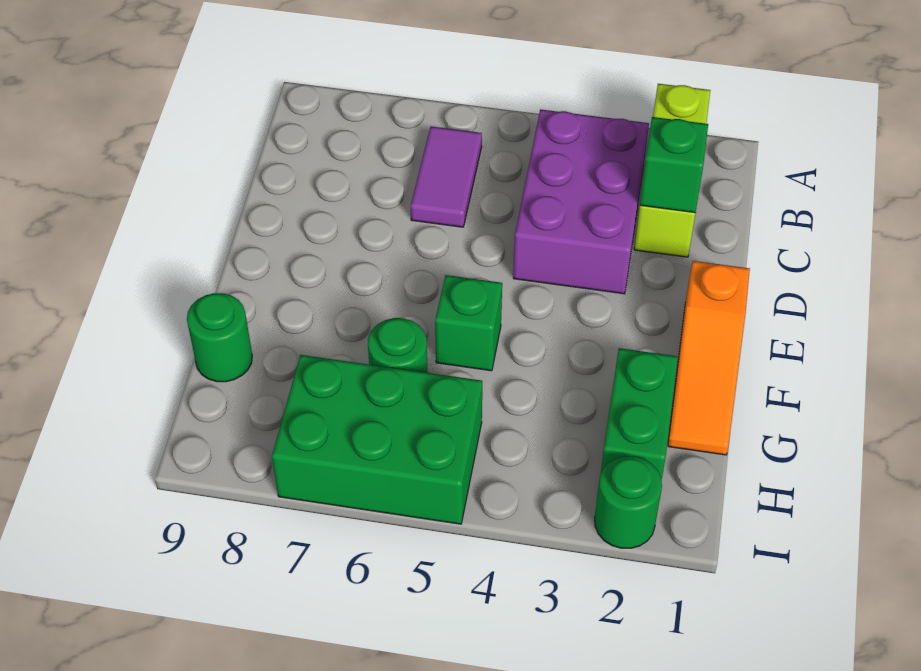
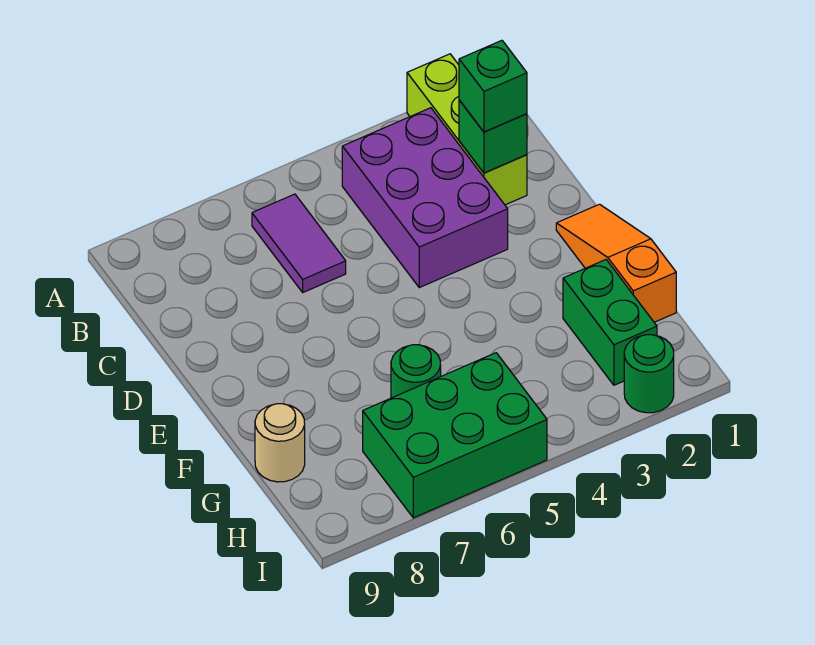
orange slope E1:G1 level 1 top E -> orange slope E1:G1 level 1 top G
green brick F5 level 1 -> green brick C2 level 3
green round brick G9 level 1 -> tan round brick G9 level 1

